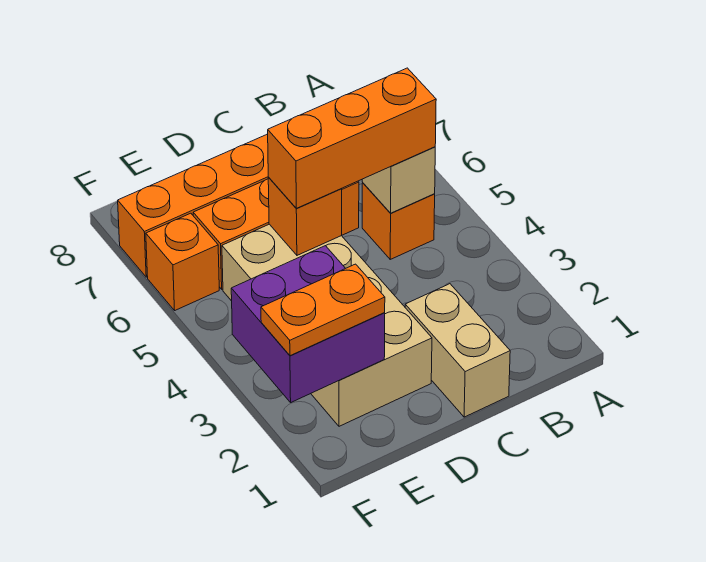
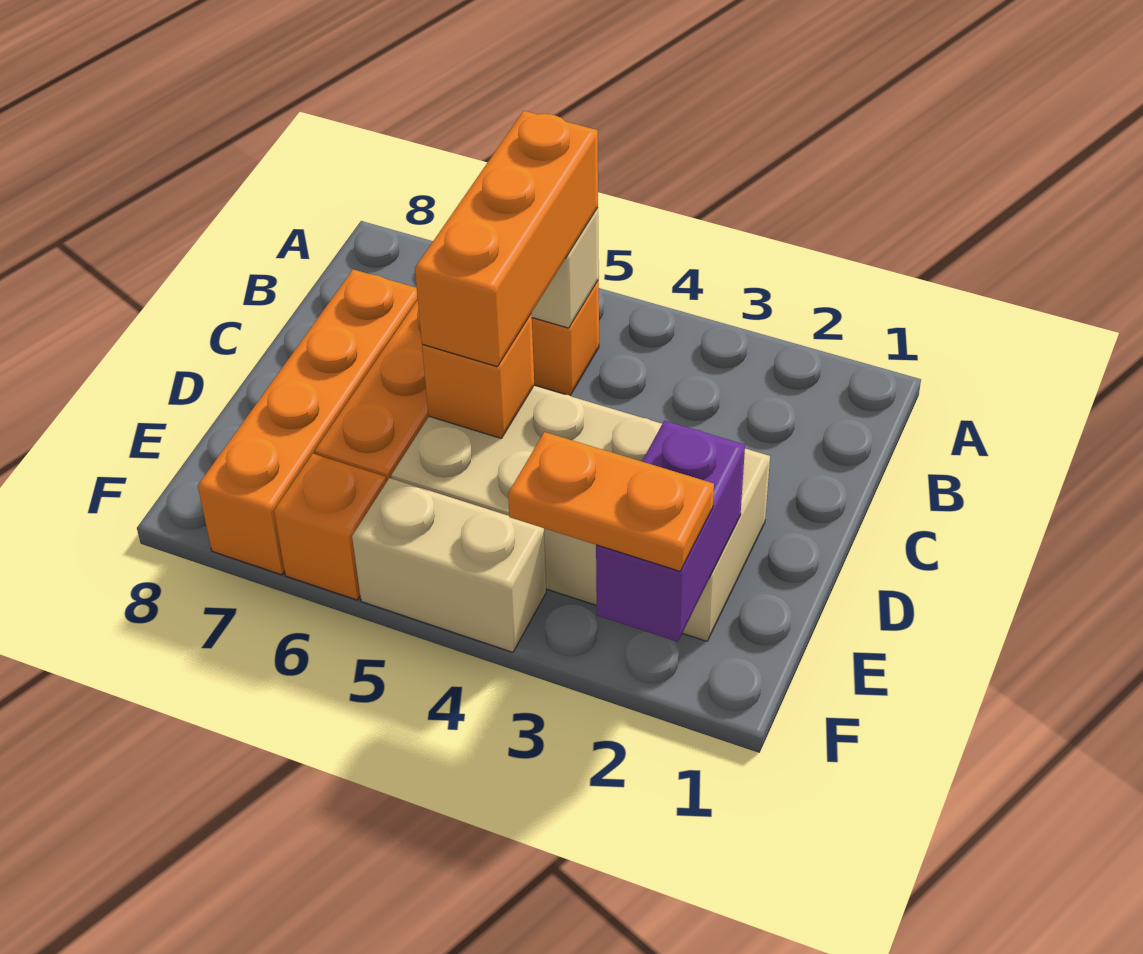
tan brick C1:C2 level 1 -> tan brick F4:F5 level 1
purple brick E2:F3 level 2 -> purple brick E2:F2 level 2
orange plate E2:F2 level 3 -> orange plate F2:F3 level 3

